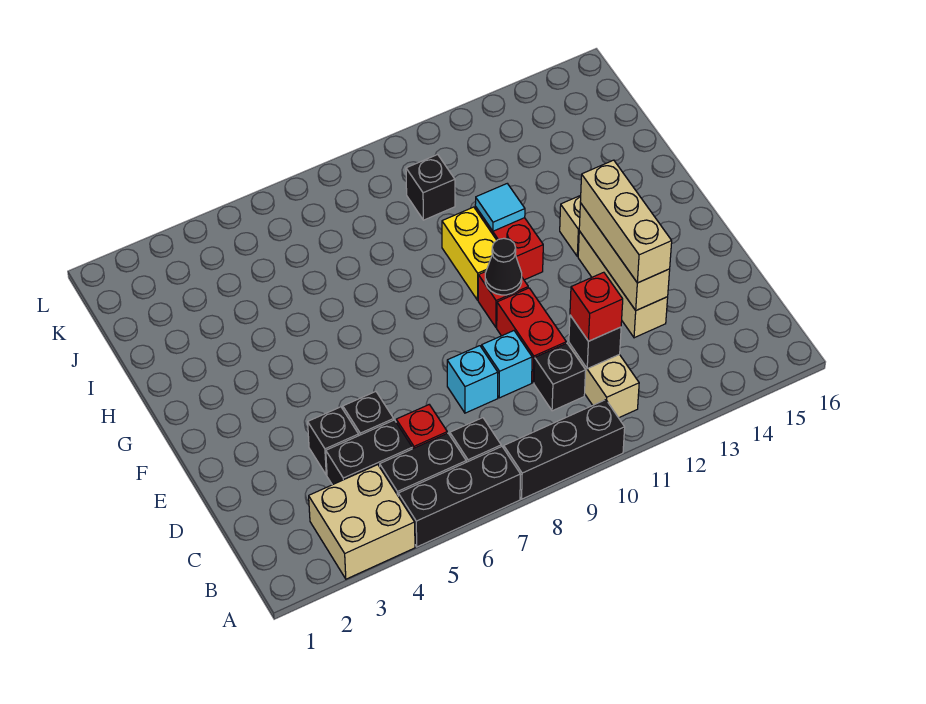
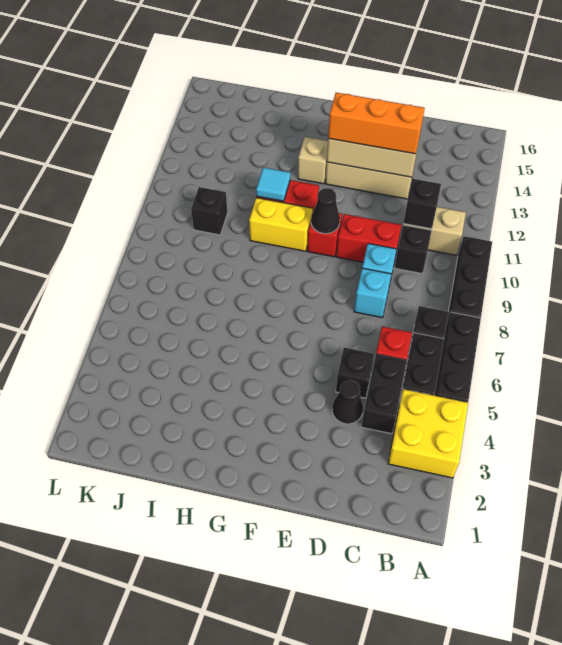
tan brick A3:B4 level 1 -> yellow brick A3:B4 level 1
red brick C11 level 3 -> none
black brick D4 level 1 -> black cone D4 level 1
tan brick D13:F13 level 3 -> orange brick D13:F13 level 3

